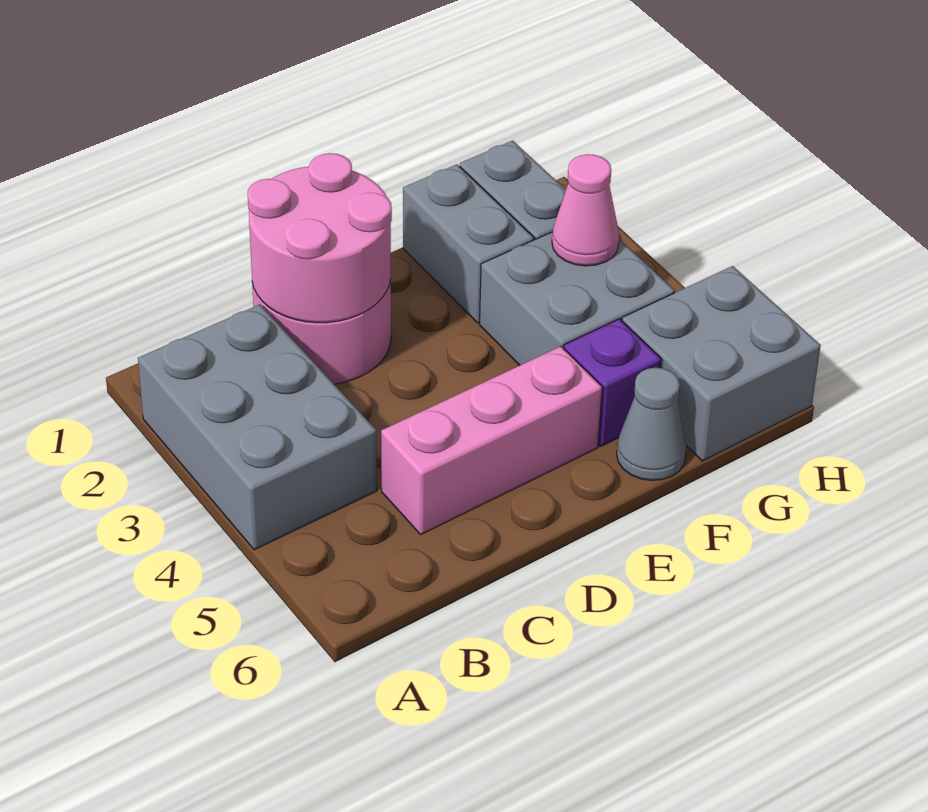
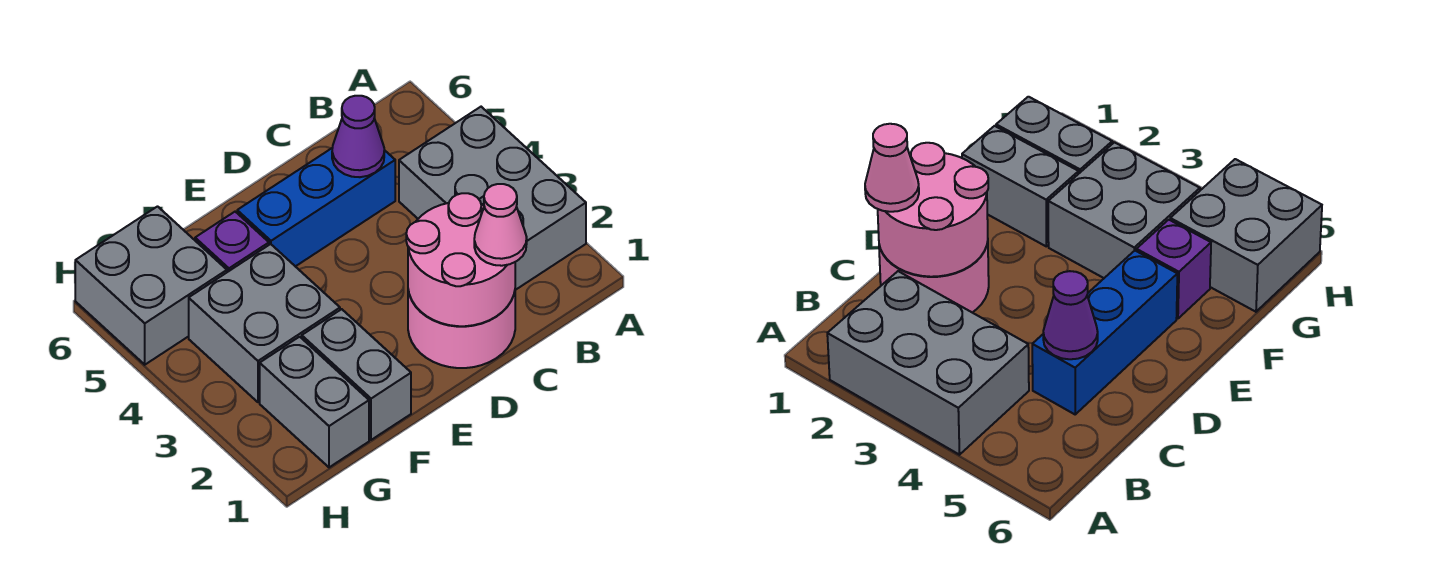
pink brick C5:E5 level 1 -> blue brick C5:E5 level 1
none -> purple cone C5 level 2
grey cone F6 level 1 -> none
pink cone G3 level 2 -> pink cone C1 level 3

